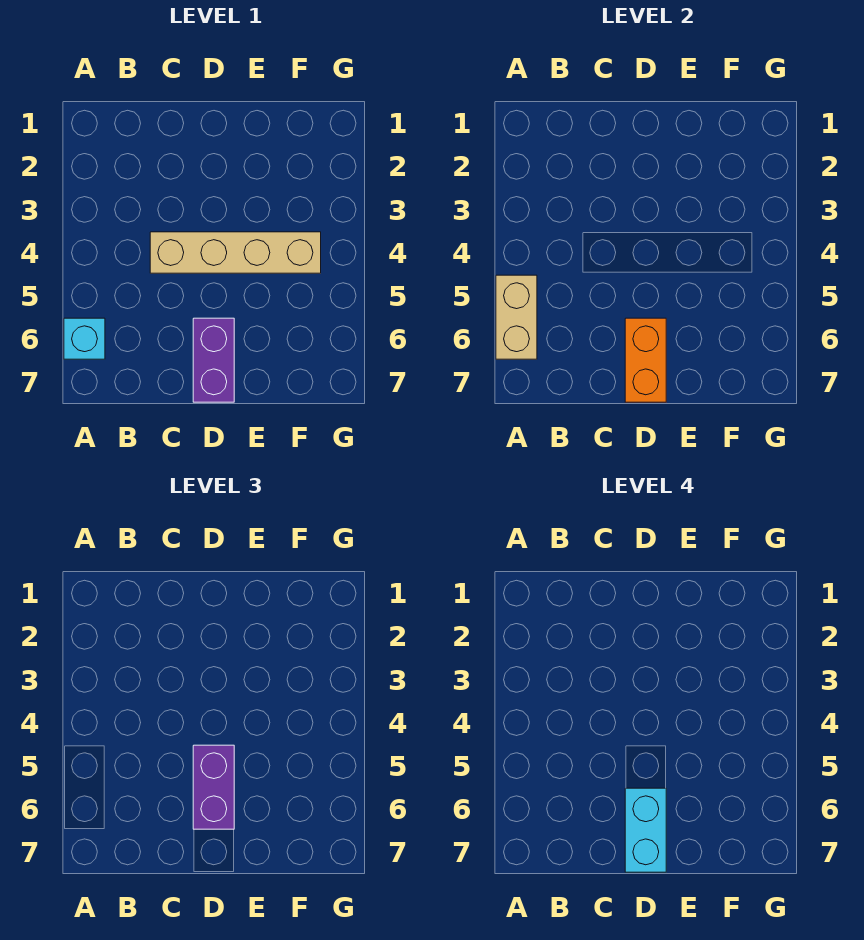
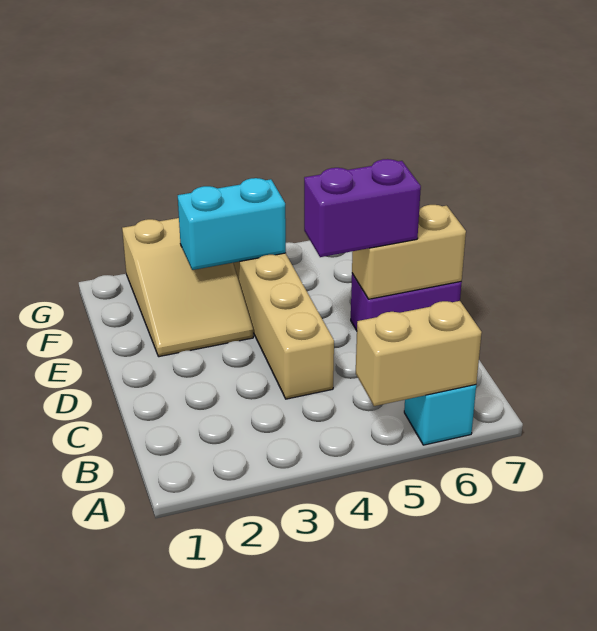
orange brick D6:D7 level 2 -> tan brick D6:D7 level 2
cyan brick D6:D7 level 4 -> cyan brick F3:F4 level 2
none -> tan slope E2:G3 level 1 top G

